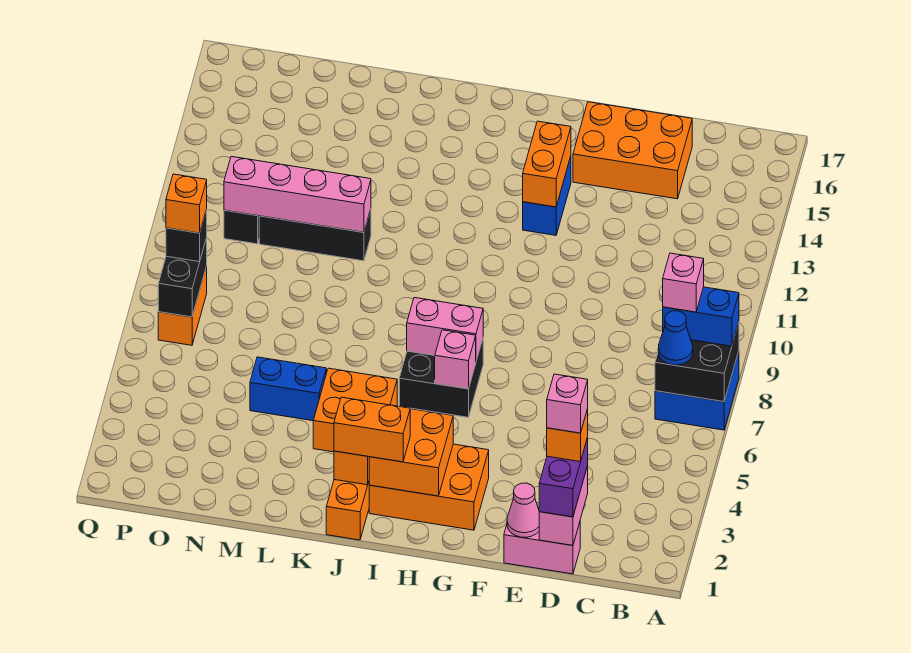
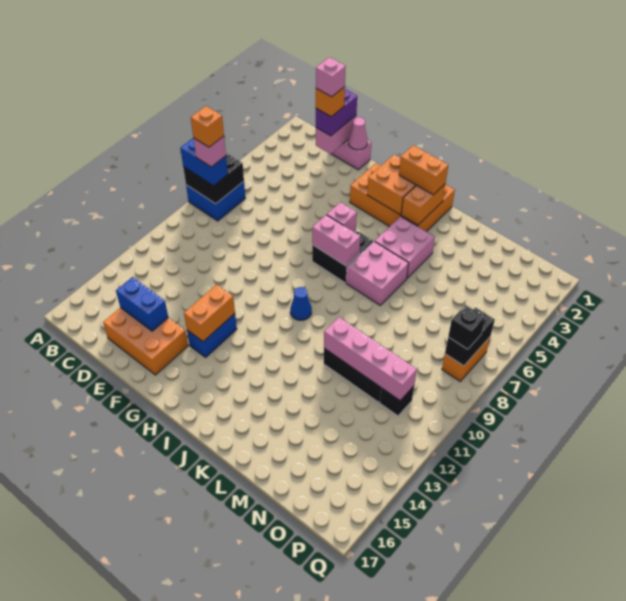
blue cone B7 level 3 -> blue cone I10 level 1
orange brick J4:K5 level 1 -> pink brick J4:K5 level 1
none -> pink brick J6:K7 level 1
blue brick L5:M5 level 1 -> blue brick D15:E15 level 2
orange brick P8 level 4 -> orange brick B8 level 5

